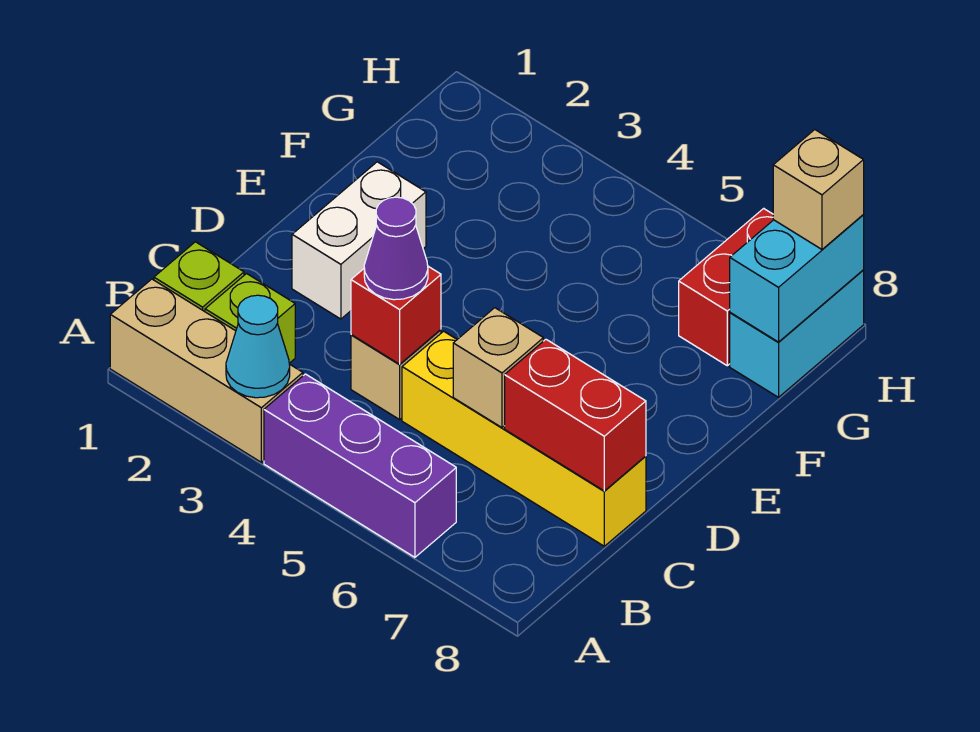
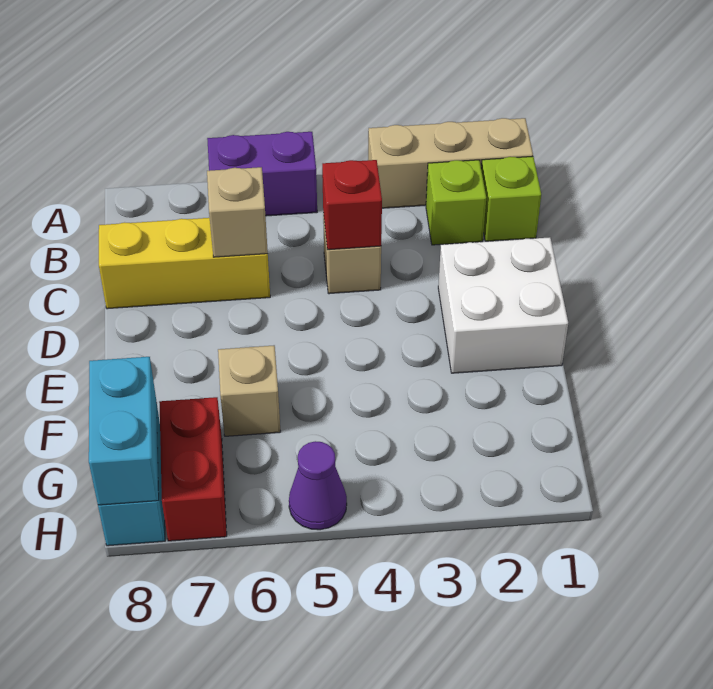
cyan cone A3 level 2 -> none
purple brick A4:A6 level 1 -> purple brick A5:A6 level 1
purple cone C4 level 3 -> purple cone H5 level 1
yellow brick C5:C8 level 1 -> yellow brick C6:C8 level 1
red brick C7:C8 level 2 -> none
white brick D2:E2 level 1 -> white brick D1:E2 level 1
tan brick H8 level 3 -> tan brick F6 level 1

